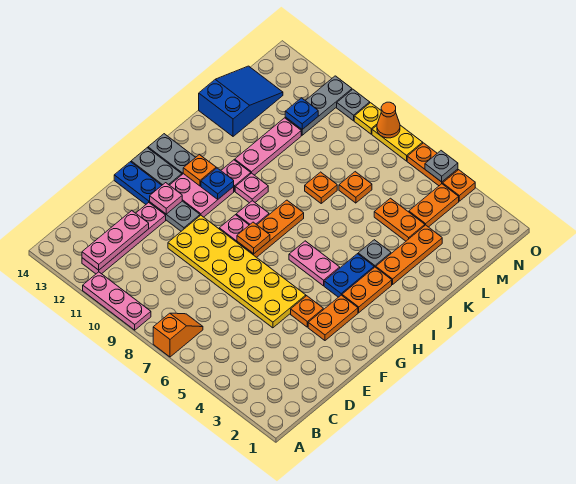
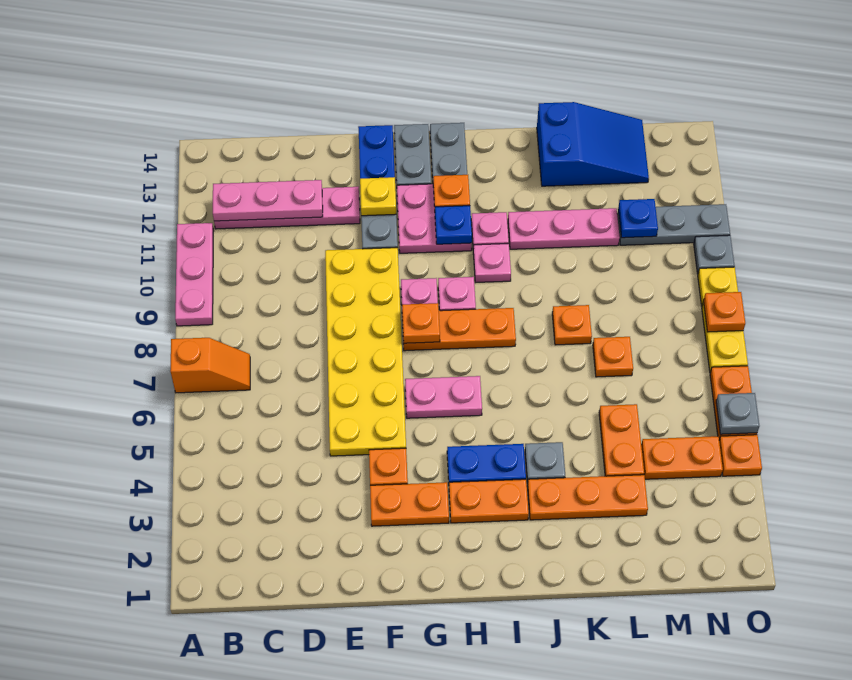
pink plate F12 level 2 -> yellow plate F12 level 2
pink plate H5:H6 level 1 -> pink plate G6:H6 level 1
orange cone O8 level 2 -> orange plate O8 level 2

